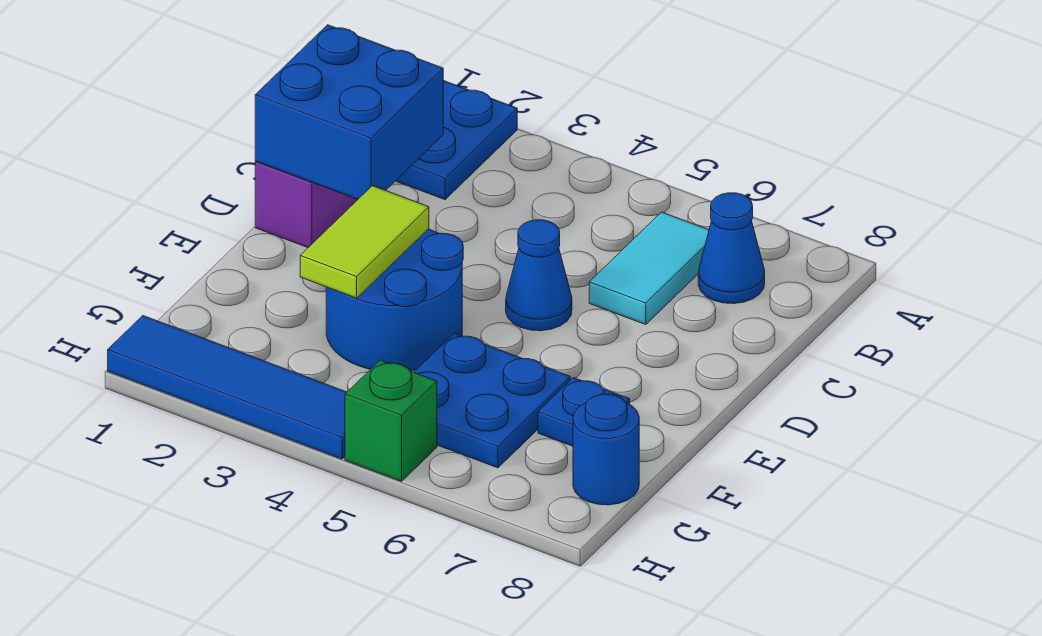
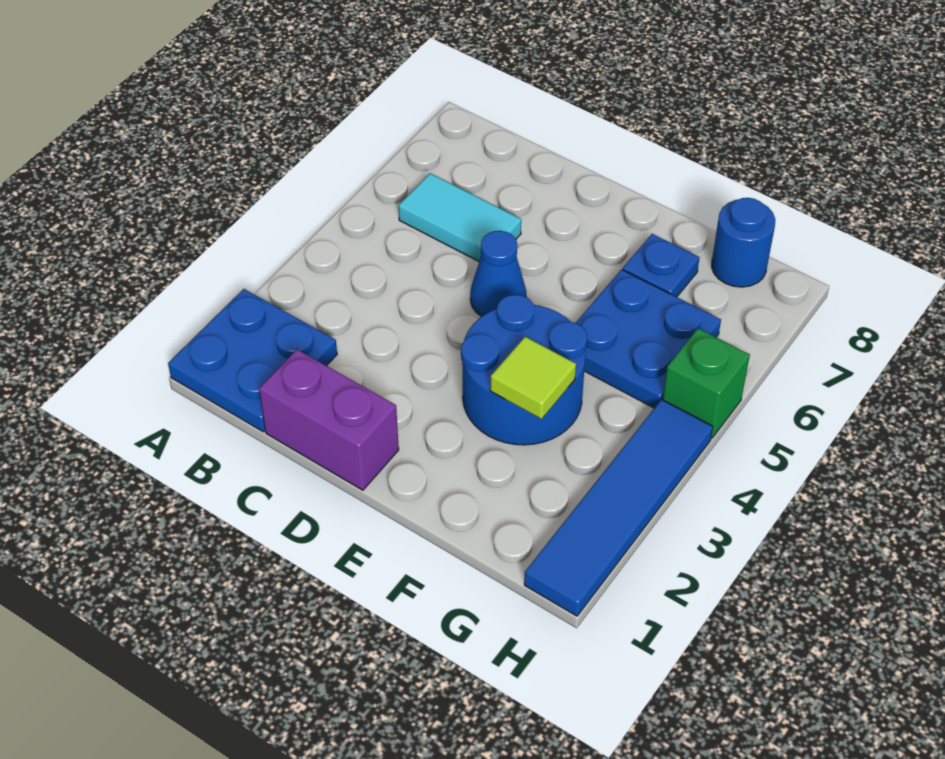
blue cone B7 level 1 -> none
blue brick C1:D2 level 2 -> none
lime tile E3:F3 level 2 -> lime tile F3 level 2

